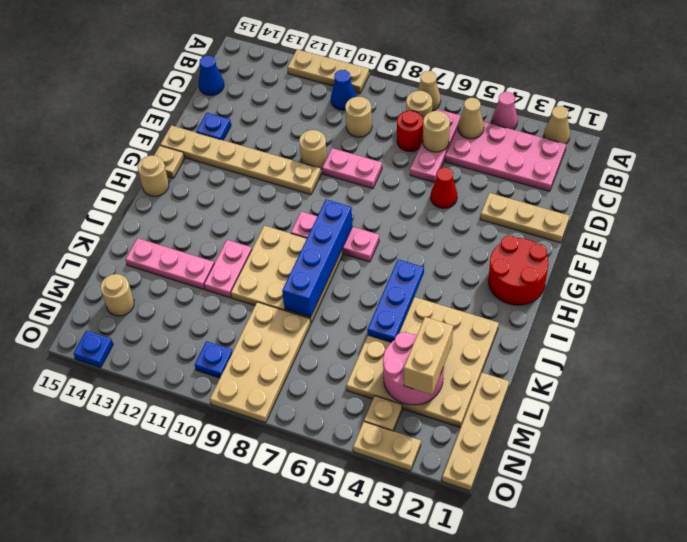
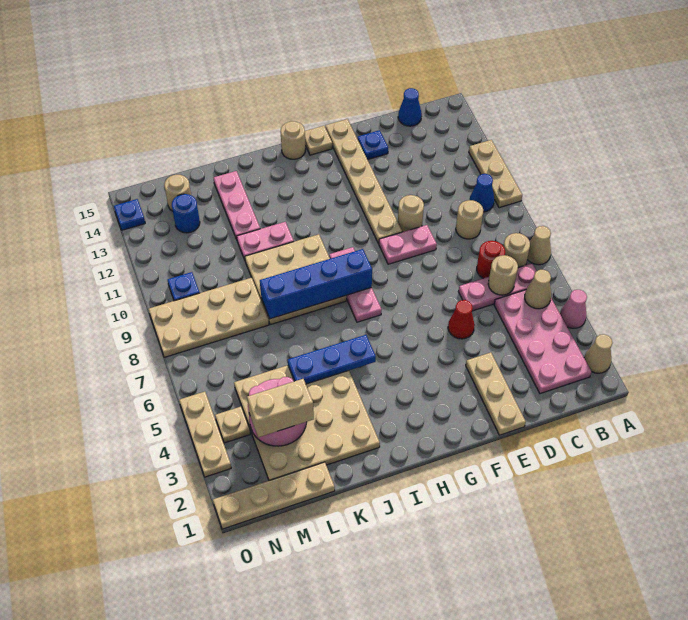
pink plate E8:E9 level 1 -> pink plate E9:F9 level 1
red round brick G1:H2 level 1 -> none
none -> blue round brick M13 level 1
tan plate O3:O4 level 1 -> tan plate O3:O5 level 1

